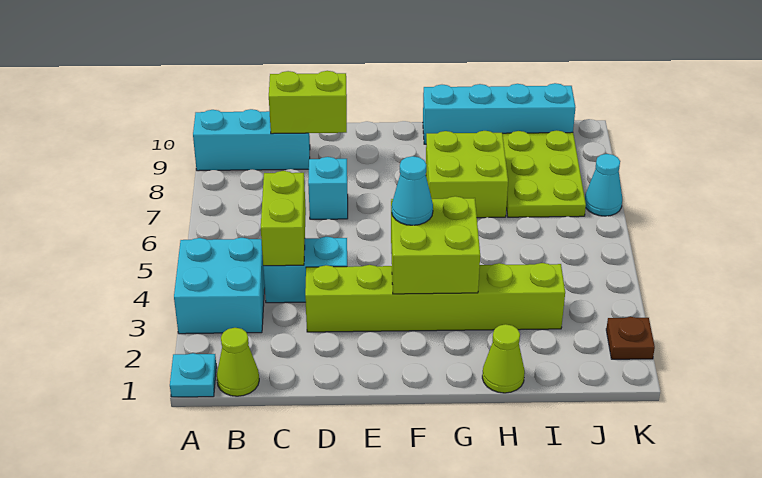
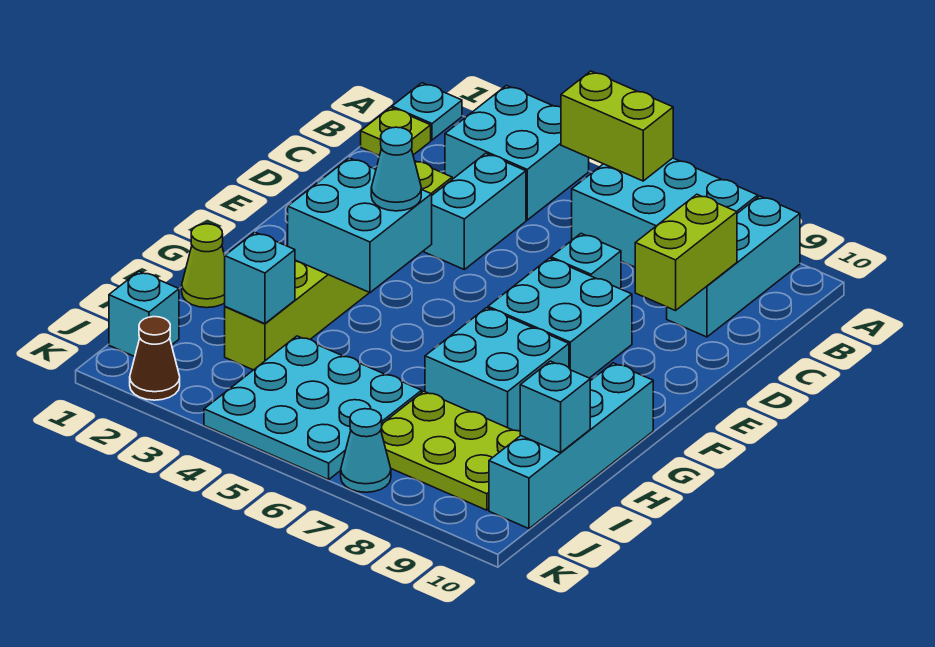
none -> cyan brick A6:B8 level 1
lime cone B1 level 1 -> lime plate B1 level 1
lime brick C4:C5 level 2 -> lime brick A5:A6 level 2
none -> cyan brick E7:F8 level 1
lime brick F3:G4 level 2 -> cyan brick F3:G4 level 2
lime brick G7:H8 level 1 -> cyan brick G7:H8 level 1
none -> cyan brick I3 level 2
none -> cyan plate I4:K6 level 1
none -> cyan brick I10 level 2
none -> cyan brick J1 level 1
brown plate K2 level 1 -> brown cone K2 level 1

